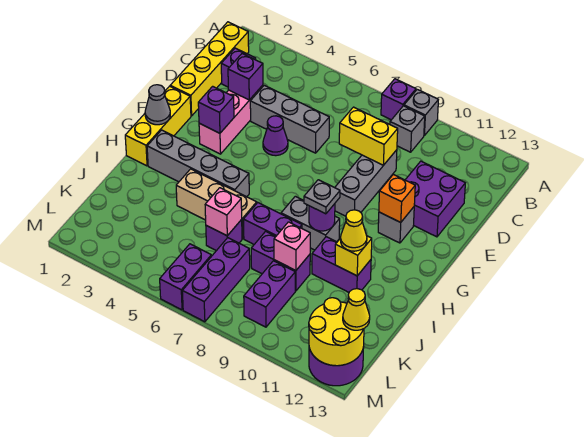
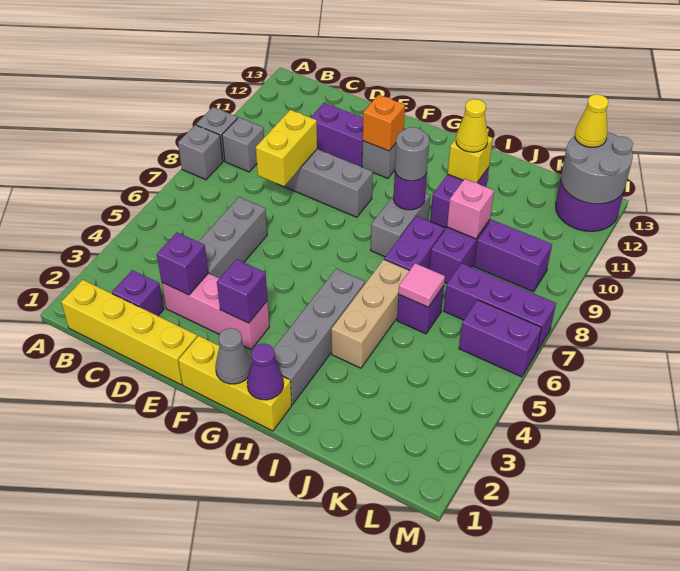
purple brick A8 level 1 -> grey brick A8 level 1
purple brick D11:E12 level 1 -> purple brick D11:E11 level 1
purple cone E5 level 1 -> purple cone H1 level 2
grey plate H9 level 3 -> grey round brick H9 level 3
pink brick J6 level 2 -> pink tile J6 level 2
yellow round brick L12:M13 level 2 -> grey round brick L12:M13 level 2

